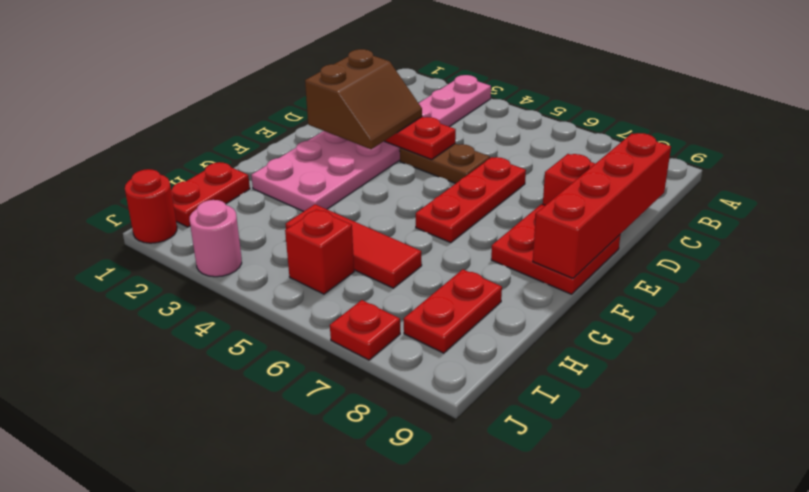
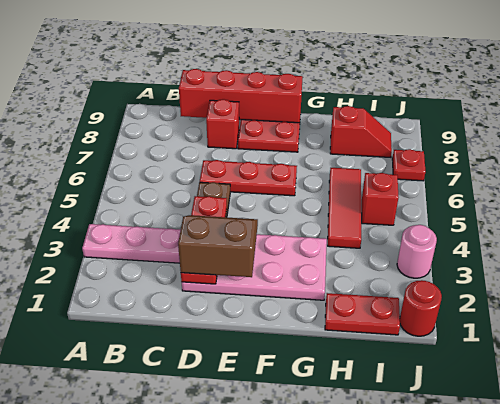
red plate H8:I8 level 1 -> red slope H8:I8 level 1 top H

